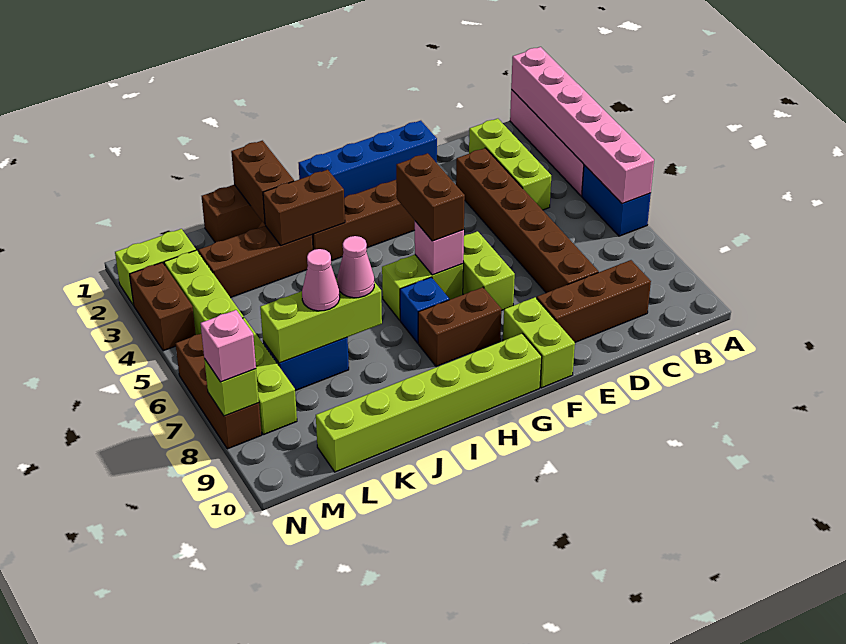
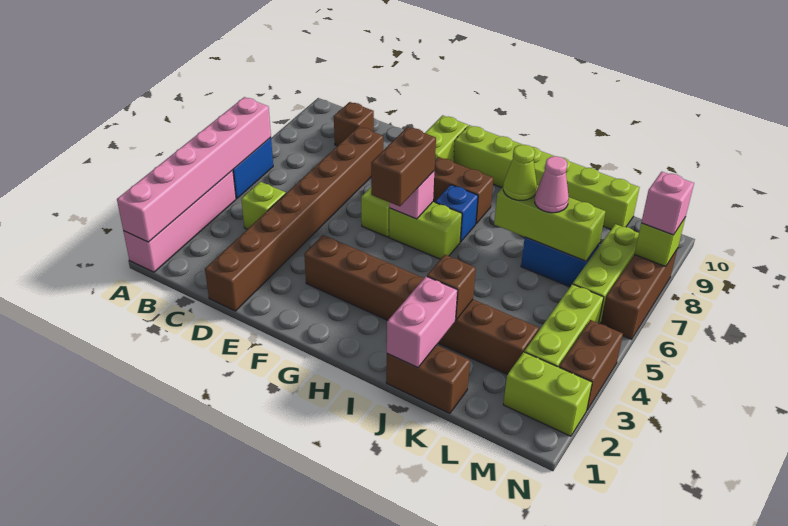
lime brick C2:C4 level 1 -> lime brick C4 level 1
brown brick C9:E9 level 1 -> brown brick C9 level 1
brown brick D3:D8 level 1 -> brown brick D1:D8 level 1
blue brick E1:H1 level 1 -> none
brown brick I3:J3 level 2 -> brown brick J3 level 2
brown brick J1:J2 level 2 -> pink brick J1:J2 level 2
pink cone J7 level 3 -> lime cone J7 level 3

